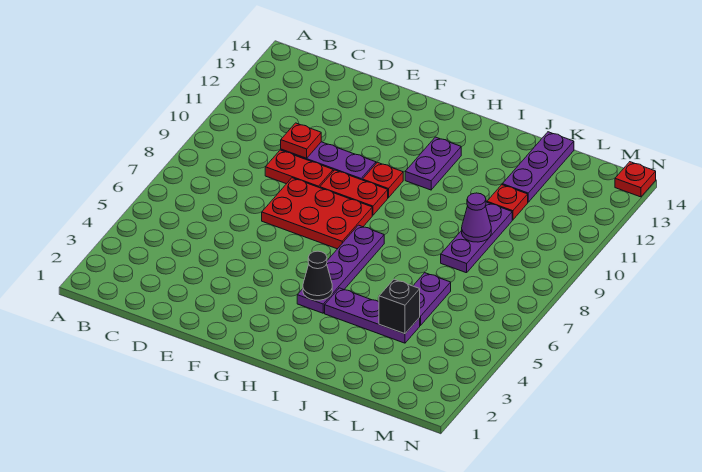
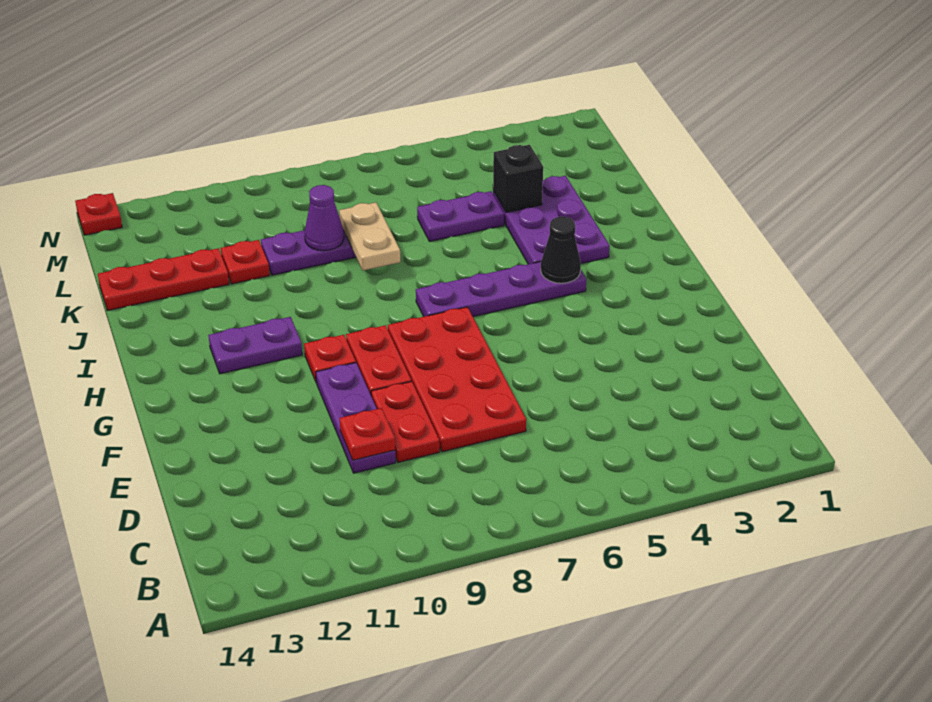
red plate E7:G8 level 1 -> red plate D7:G8 level 1
purple plate I4:K4 level 1 -> purple plate I3:K4 level 1
none -> tan plate J8:K8 level 2
purple plate K12:K14 level 1 -> red plate K12:K14 level 1

